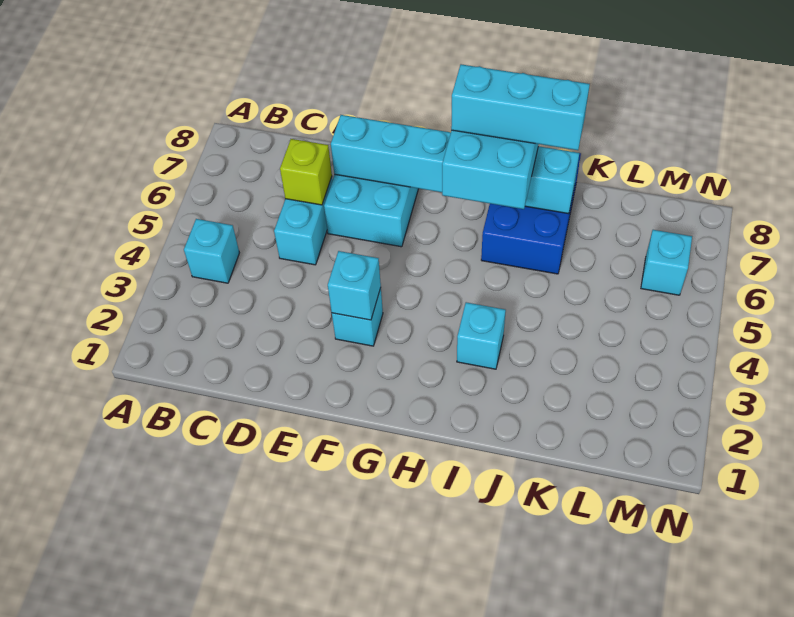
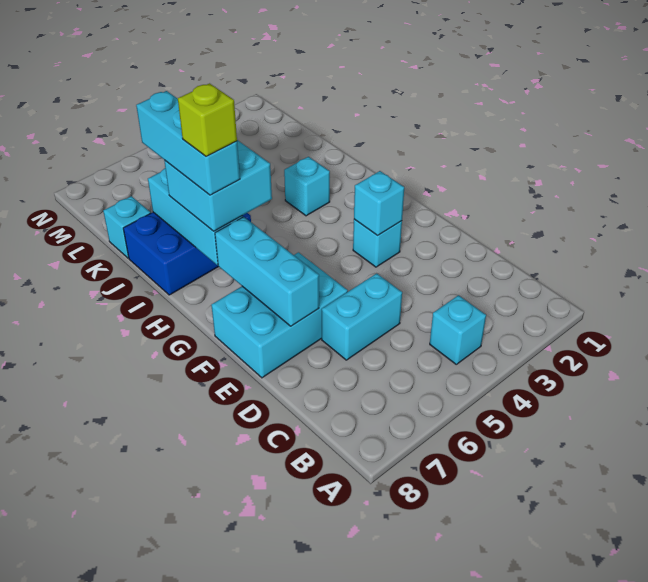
lime brick D6 level 2 -> lime brick H7 level 5
cyan brick M6 level 1 -> cyan brick K8 level 1

